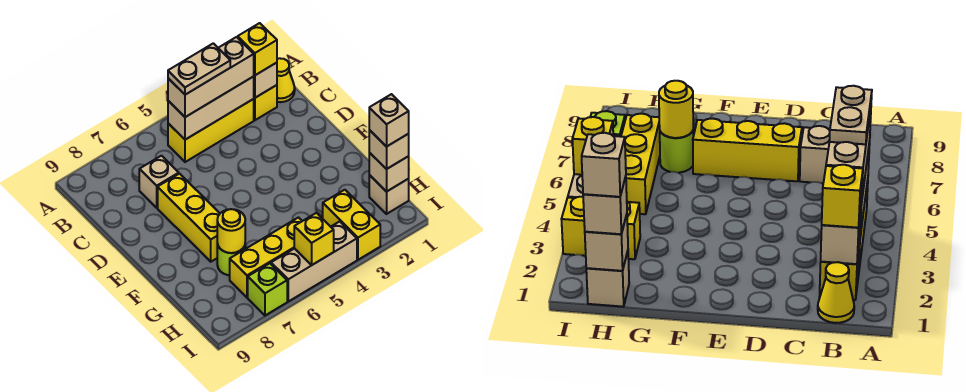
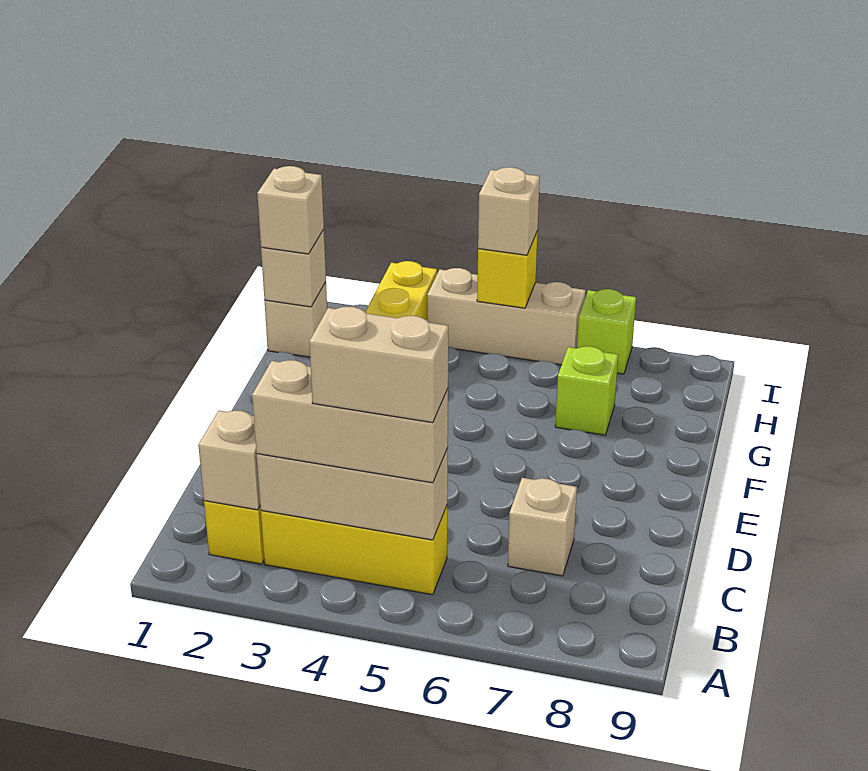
yellow cone B1 level 1 -> none
yellow brick B2 level 3 -> none
tan plate B4:B5 level 4 -> tan brick B4:B5 level 4
yellow brick D7:F7 level 1 -> none
lime round brick G7 level 1 -> lime brick G7 level 1
yellow round brick G7 level 2 -> none
tan brick H1 level 4 -> tan brick I5 level 3
yellow brick H5:H7 level 1 -> none

